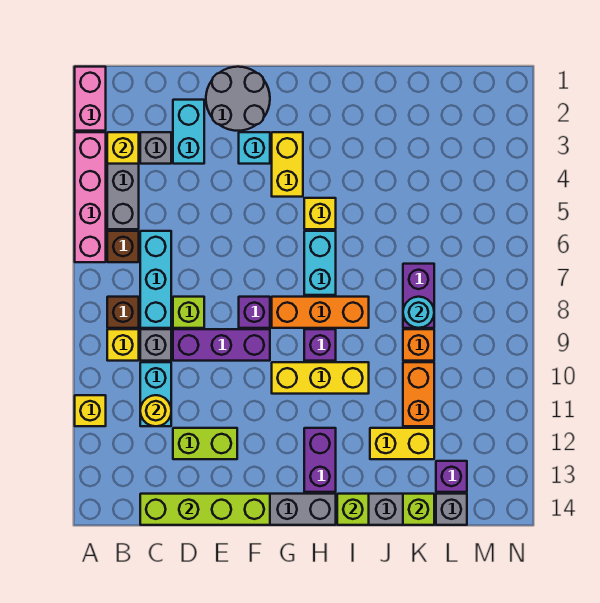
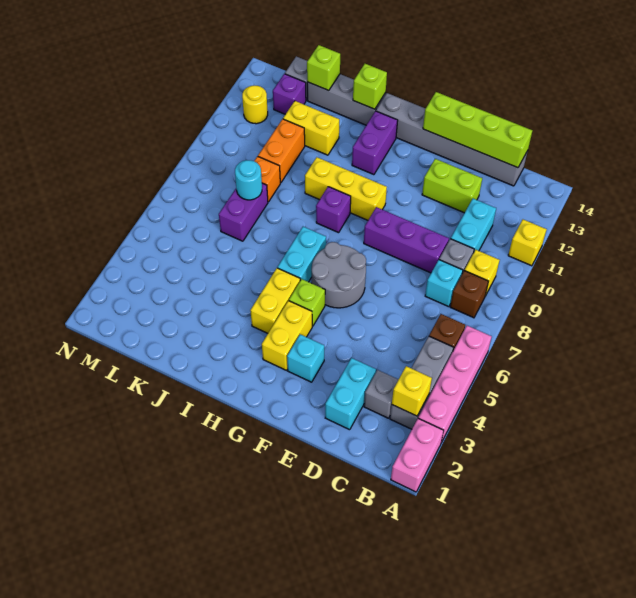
cyan brick C6:C8 level 1 -> cyan brick C8 level 1
yellow round brick C11 level 2 -> yellow round brick M12 level 1
lime brick D8 level 1 -> lime brick G5 level 1
grey round brick E1:F2 level 1 -> grey round brick F6:G7 level 1
purple brick F8 level 1 -> none
orange brick G8:I8 level 1 -> none
yellow brick H5 level 1 -> yellow brick H4:H5 level 1

